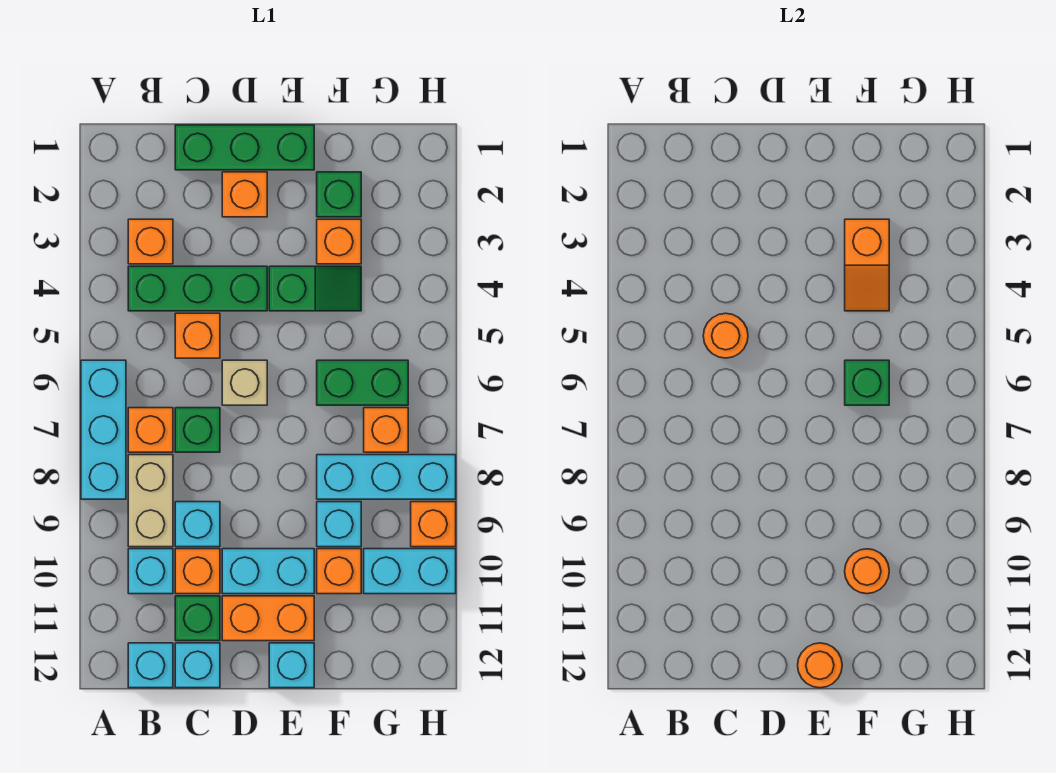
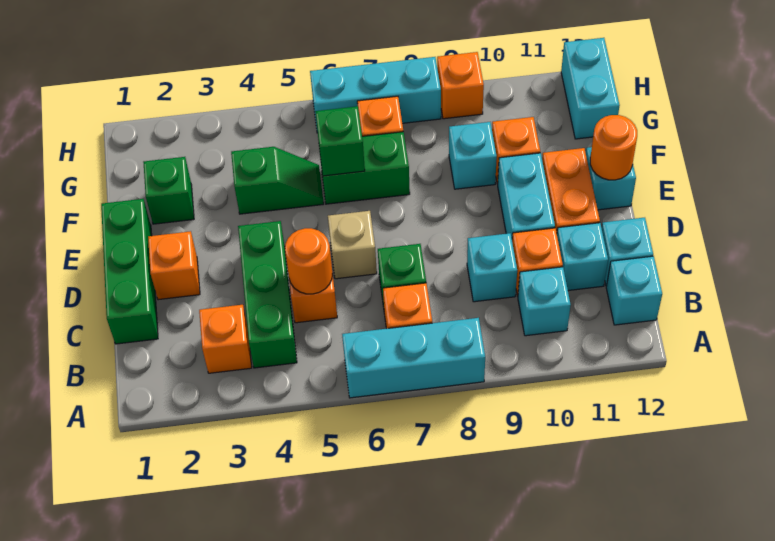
tan brick B8:B9 level 1 -> none
green brick C11 level 1 -> cyan brick C11 level 1
green slope E4:F4 level 1 top E -> green slope F4:F5 level 1 top 4
orange brick F3 level 1 -> none
orange slope F3:F4 level 2 top 3 -> none
green brick F6:G6 level 1 -> green brick F6:F7 level 1
cyan brick F8:H8 level 1 -> cyan brick H6:H8 level 1
orange round brick F10 level 2 -> none
cyan brick G10:H10 level 1 -> cyan brick G12:H12 level 1

